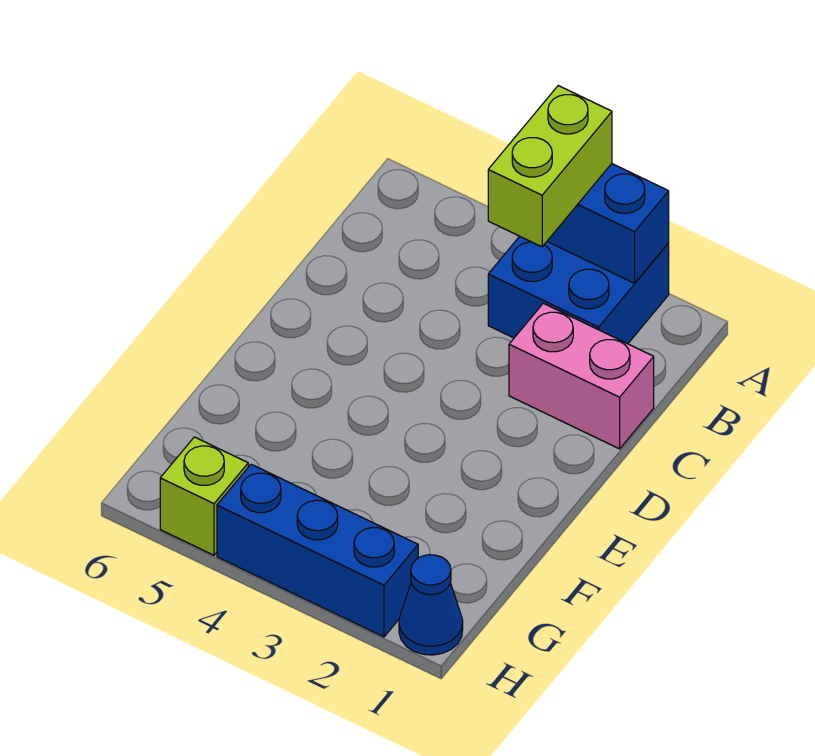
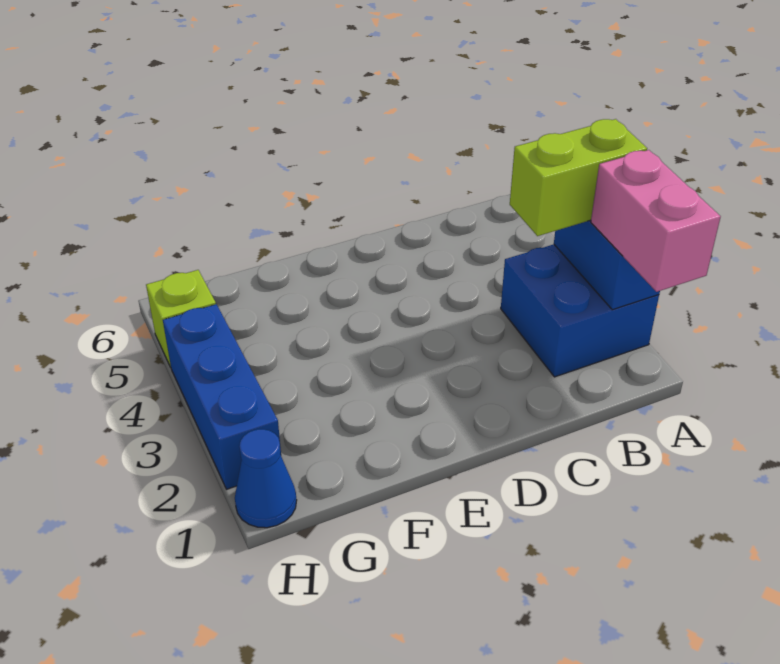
pink brick C1:C2 level 1 -> pink brick A1:A2 level 3

